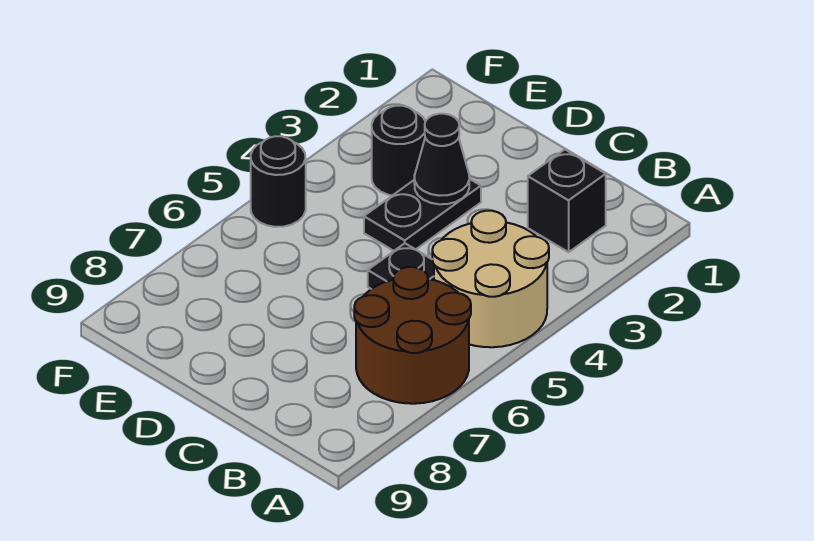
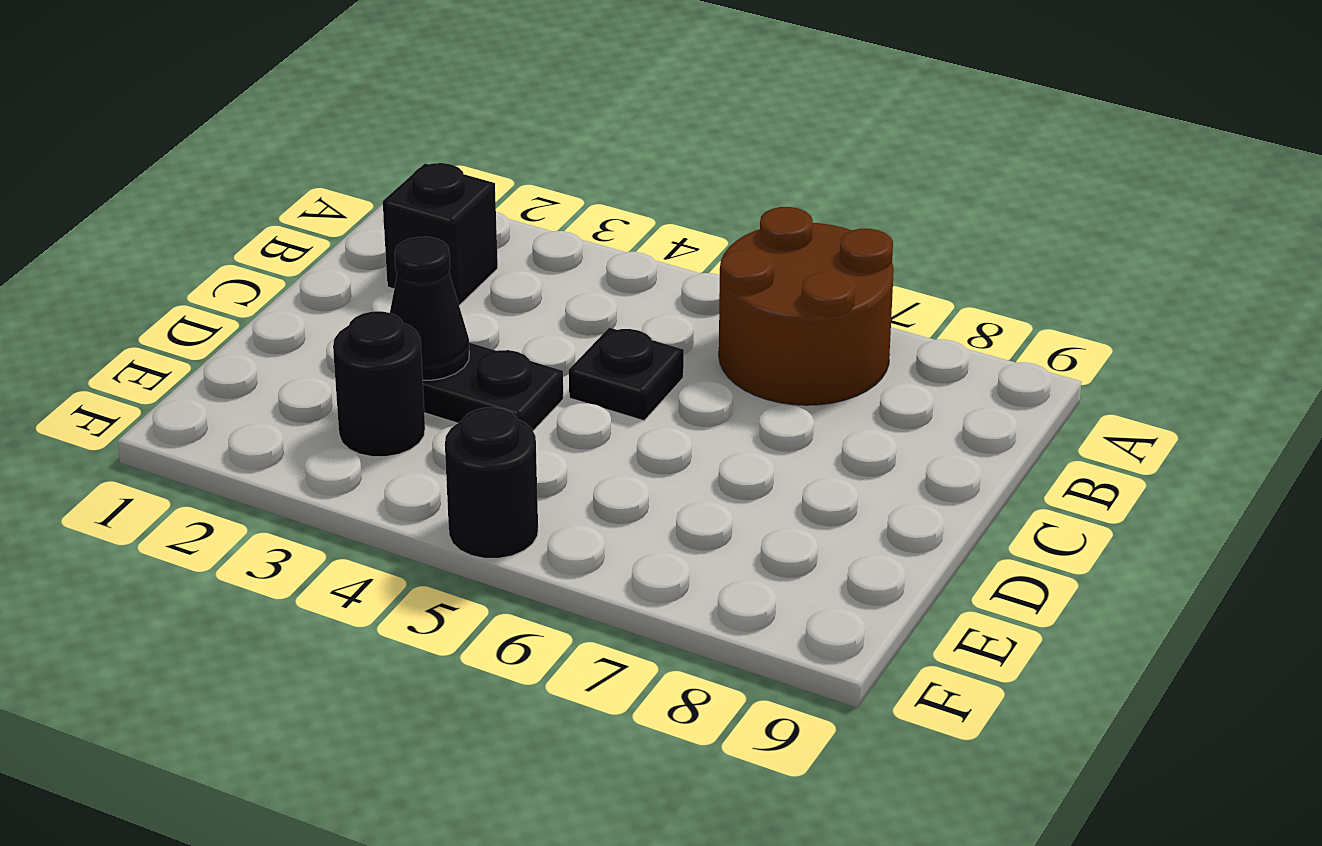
tan round brick A4:B5 level 1 -> none

